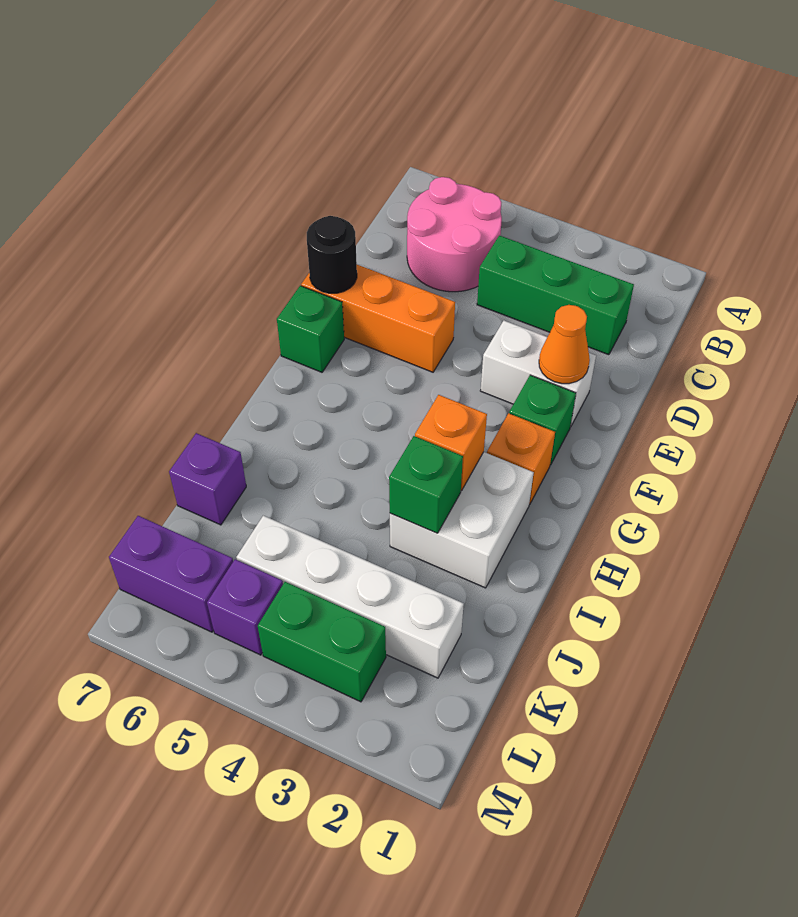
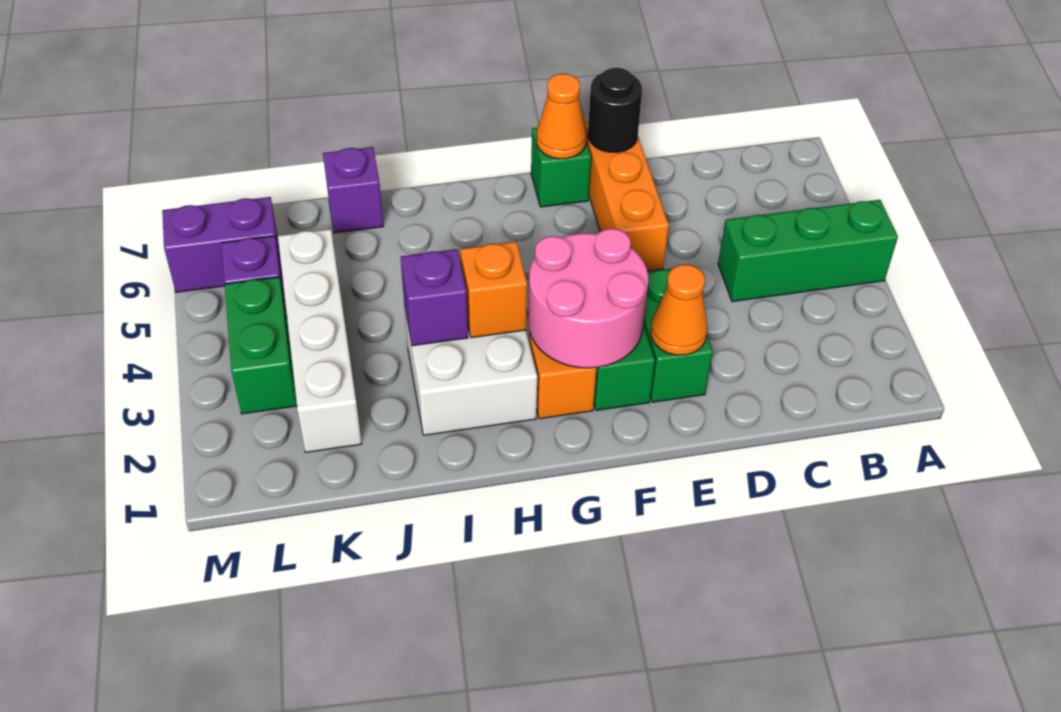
pink round brick B5:C6 level 1 -> pink round brick F2:G3 level 2
green brick C2:C4 level 1 -> green brick A4:C4 level 1
white brick E2:E3 level 1 -> green brick E2:E3 level 1
none -> orange cone F7 level 2
green brick I3 level 2 -> purple brick I3 level 2
purple brick L6:L7 level 1 -> purple brick L6:M6 level 1

